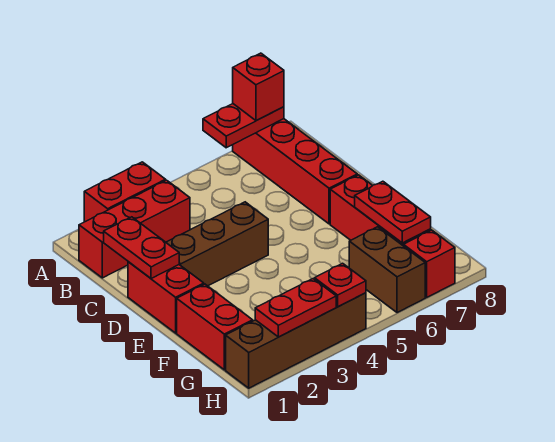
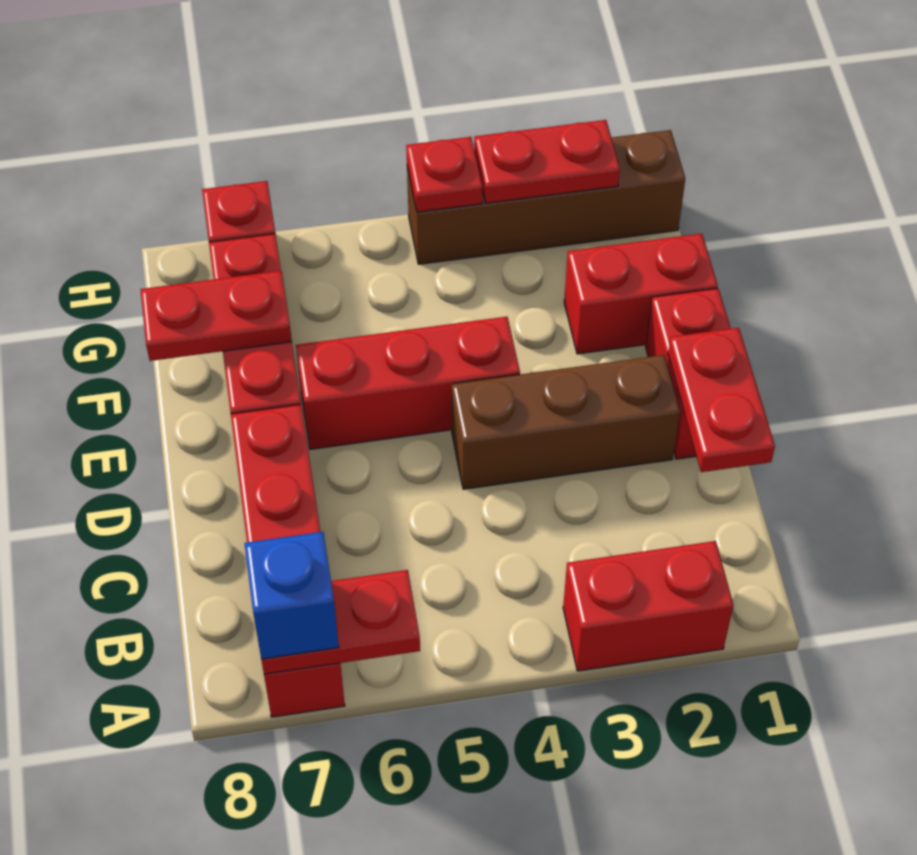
red brick A7 level 3 -> blue brick A7 level 3
red brick B1:B3 level 1 -> red brick E4:E6 level 1
red brick F1:G1 level 1 -> red brick F1:F2 level 1
red plate F7:G7 level 2 -> red plate F7:F8 level 2
brown brick G6:H6 level 1 -> none

